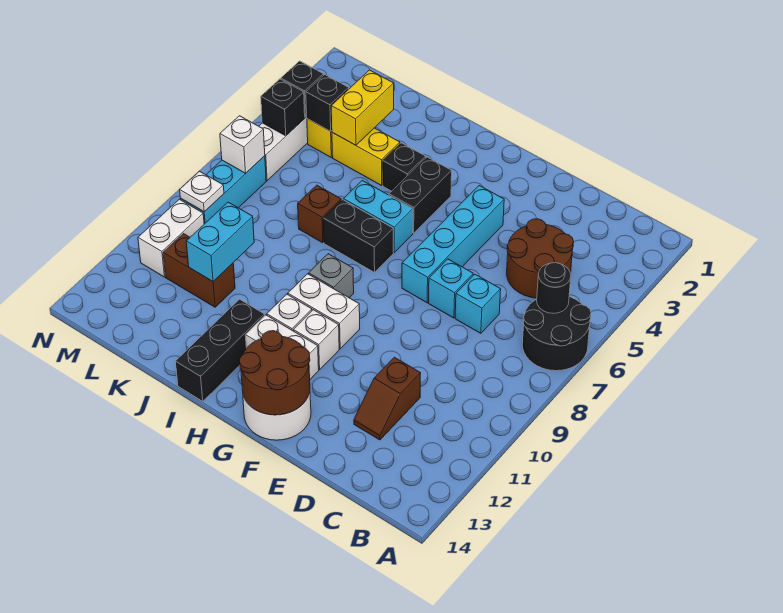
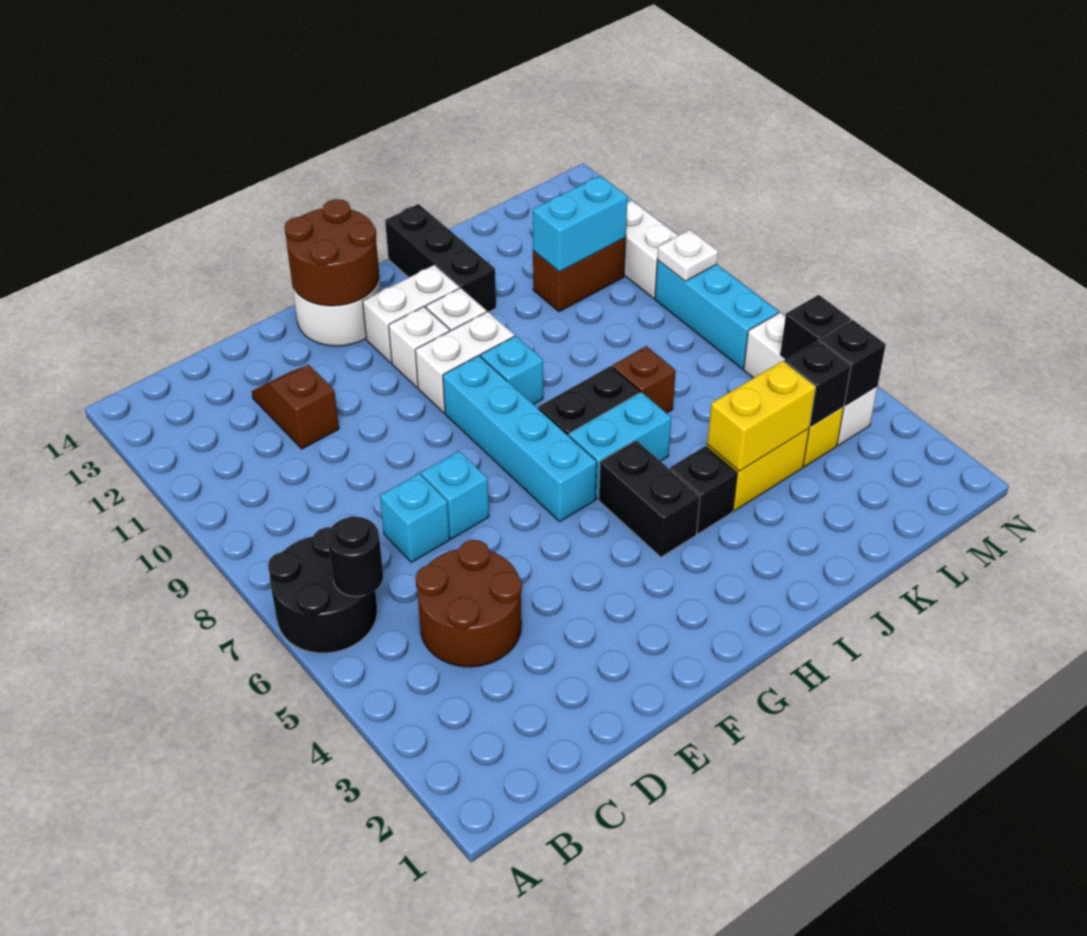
cyan brick F4:F7 level 1 -> cyan brick G6:G9 level 1
grey brick H9 level 1 -> cyan brick H9 level 1
yellow brick K3:K4 level 2 -> yellow brick J4:K4 level 2
cyan brick K10:K11 level 2 -> cyan brick K11:L11 level 2
white brick M7 level 2 -> none

